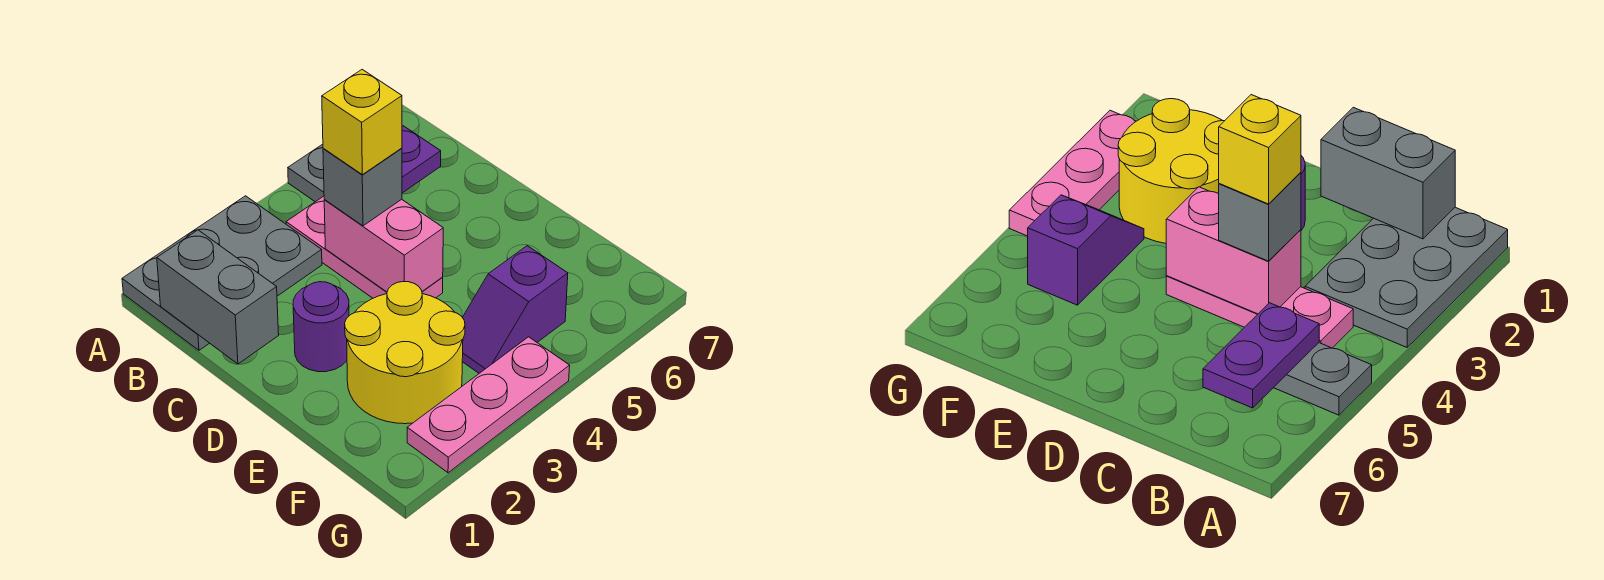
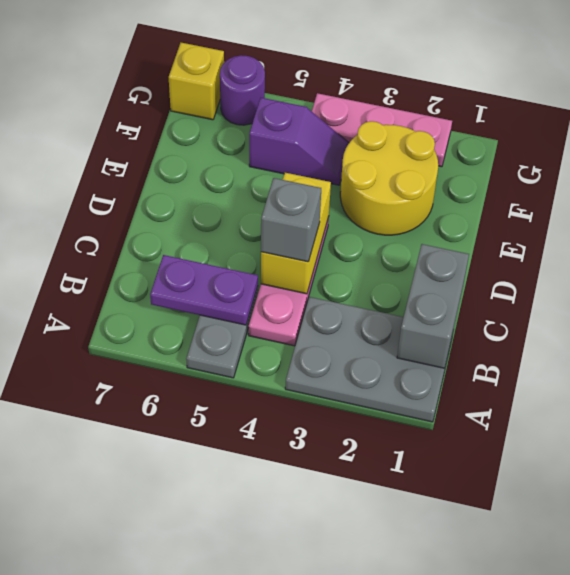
pink brick C4:D4 level 2 -> yellow brick C4:D4 level 2
yellow brick C4 level 4 -> yellow brick G7 level 1
purple round brick D2 level 1 -> purple round brick G6 level 1

